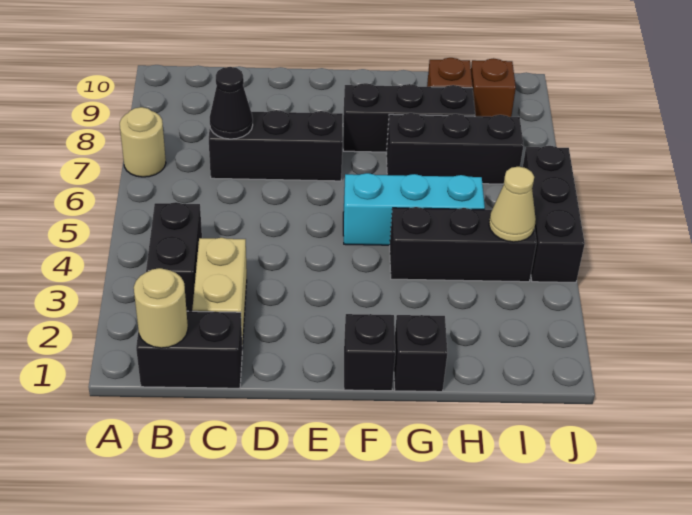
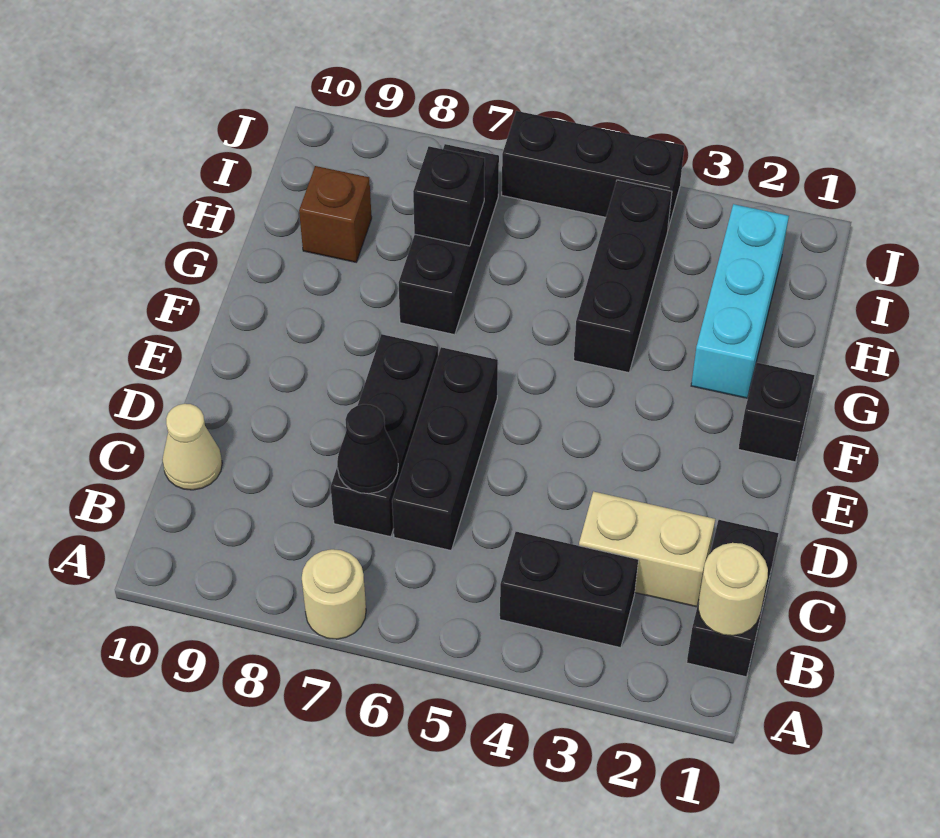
cyan brick F5:H5 level 1 -> cyan brick G2:I2 level 1
black brick F8:H8 level 1 -> black brick C6:E6 level 1
black brick G1 level 1 -> black brick H7 level 2
tan cone I4 level 2 -> tan cone C10 level 1
brown brick I9 level 1 -> none

